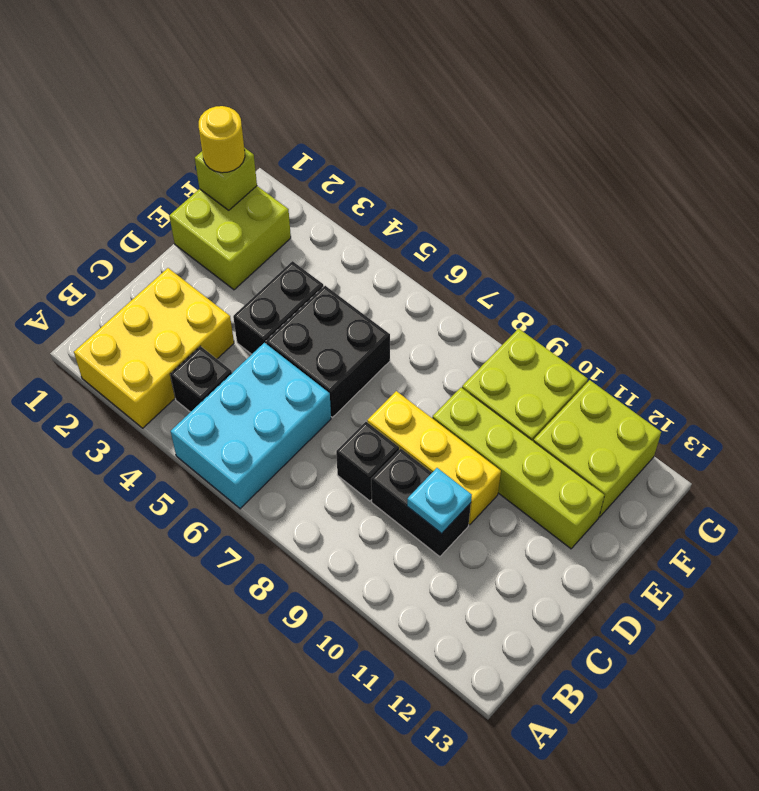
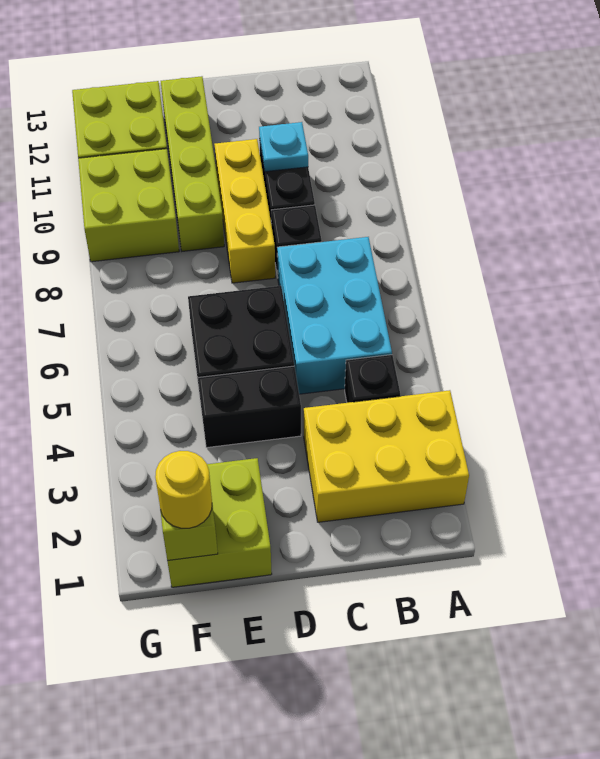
cyan brick A5:C6 level 1 -> cyan brick B5:C7 level 1

